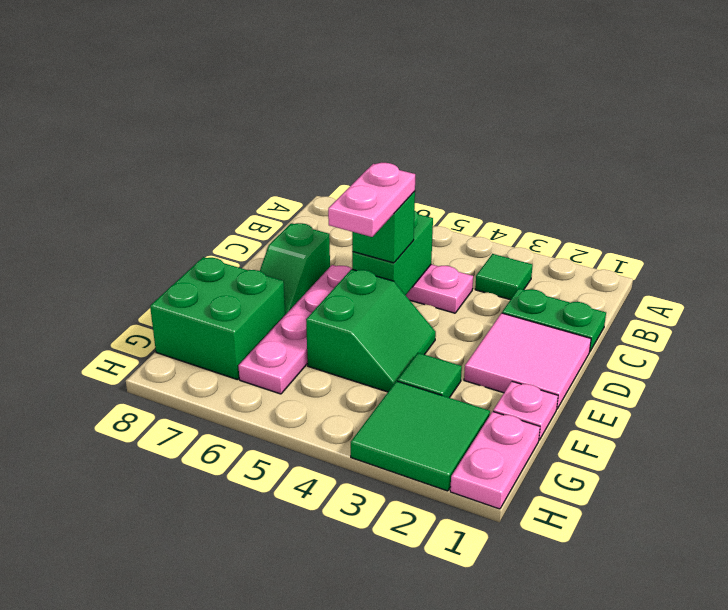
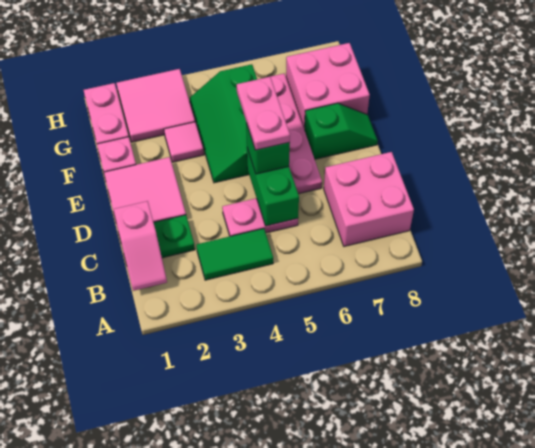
none -> pink slope B1:C1 level 2 top C
green tile B3 level 1 -> green tile B3:B4 level 1
none -> pink brick B7:C8 level 1
green slope D7:E7 level 1 top D -> green slope E7:E8 level 1 top 7
green slope E4:F5 level 1 top 5 -> green slope E4:G5 level 1 top 5
green tile F3 level 1 -> pink tile F3 level 1
green brick F7:G8 level 1 -> pink brick F7:G8 level 1
green tile G2:H3 level 1 -> pink tile G2:H3 level 1

